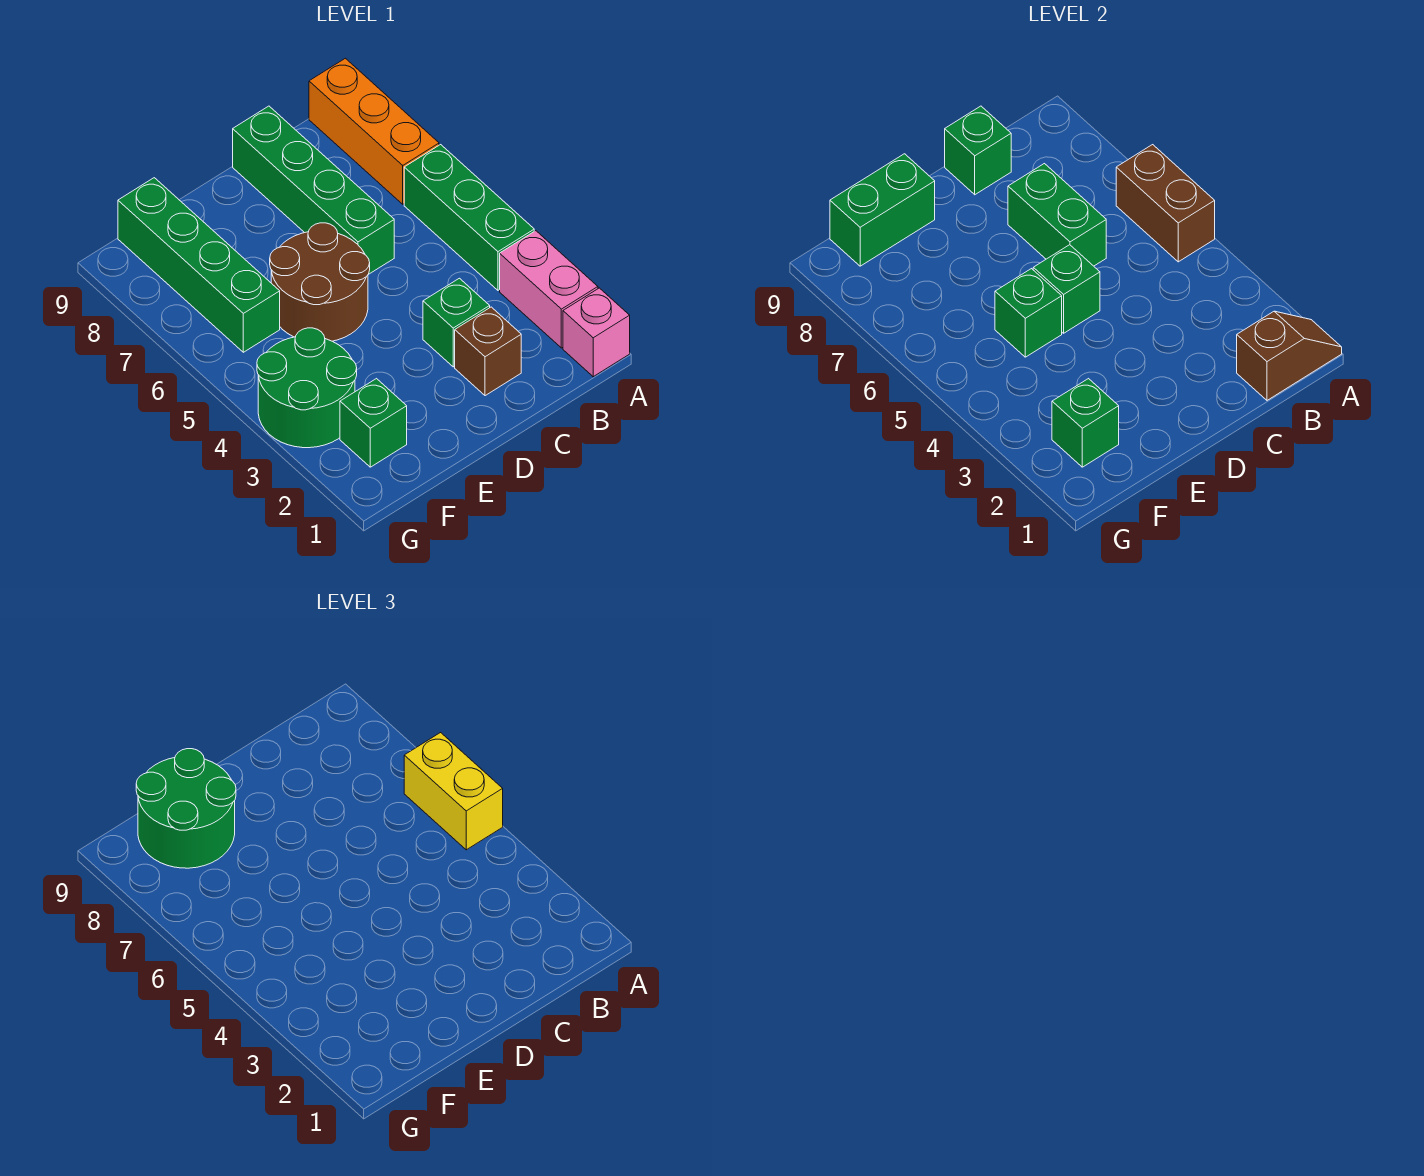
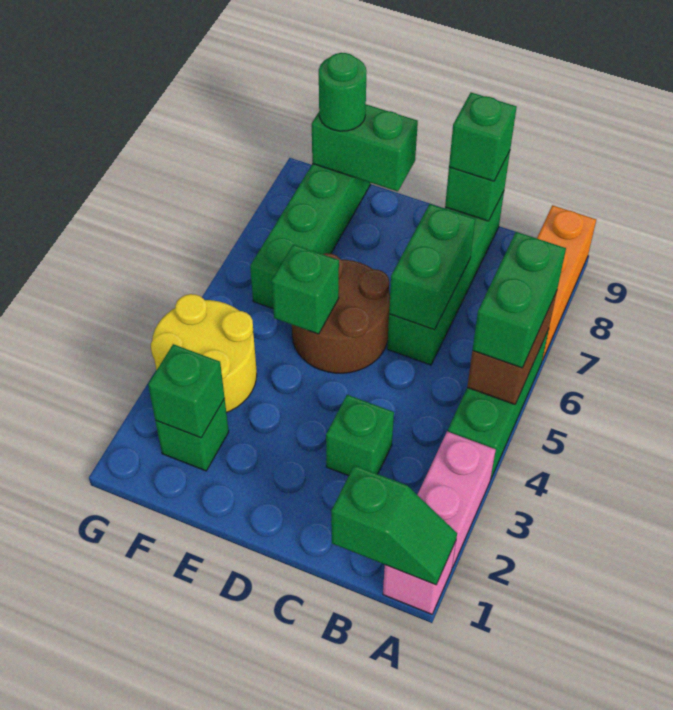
brown slope A1:B1 level 2 top B -> green slope A1:B1 level 2 top B
yellow brick A5:A6 level 3 -> green brick A5:A6 level 3
brown brick C2 level 1 -> none
green brick D5 level 2 -> green brick C9 level 3
green round brick E8:F9 level 3 -> green round brick F9 level 3
green round brick F3:G4 level 1 -> yellow round brick F3:G4 level 1

